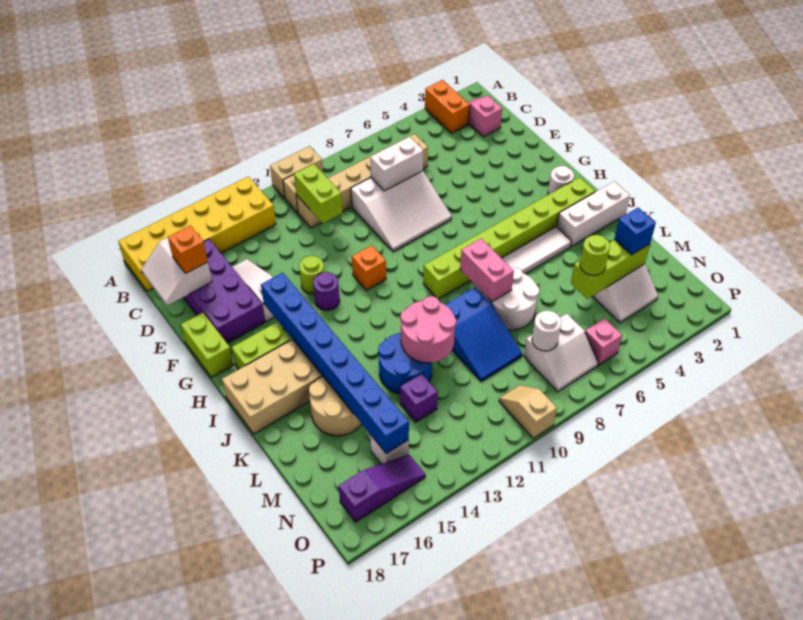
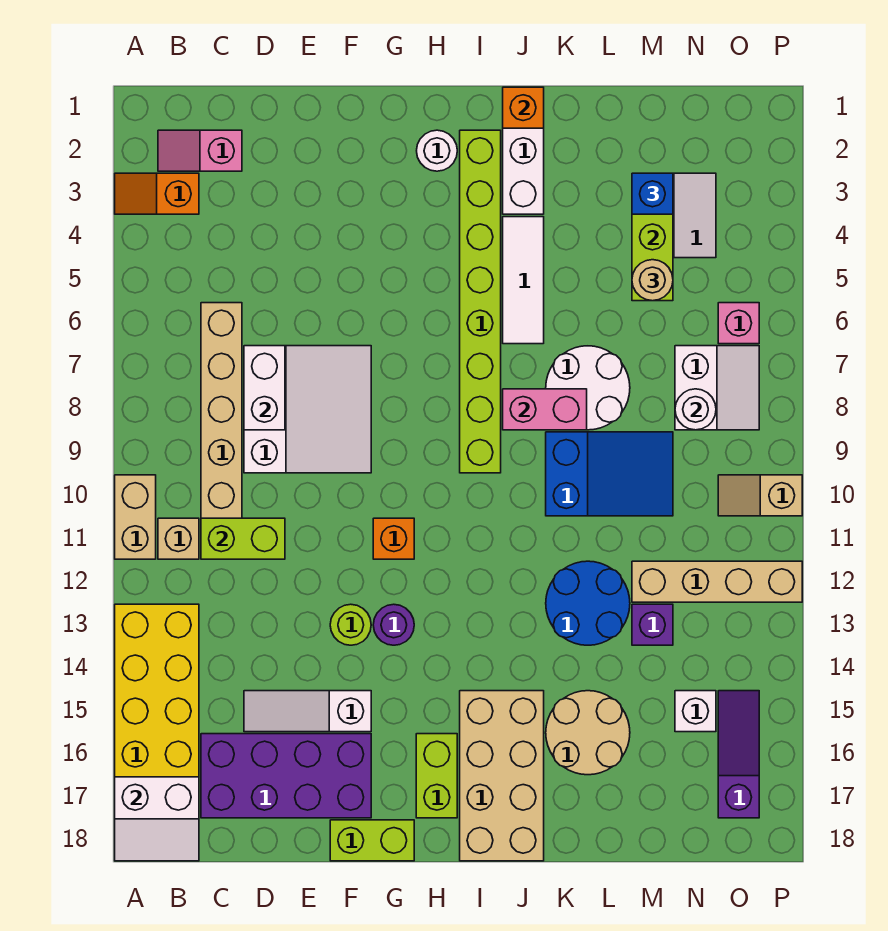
orange brick A3:B3 level 1 -> orange slope A3:B3 level 1 top B
white slope C17:D18 level 2 top 17 -> white slope A17:B18 level 2 top 17
orange brick D17 level 3 -> orange brick J1 level 2
blue brick G15:N15 level 2 -> none
pink round brick K11:L12 level 2 -> none
lime round brick M5 level 3 -> tan round brick M5 level 3
none -> tan brick M12:P12 level 1

